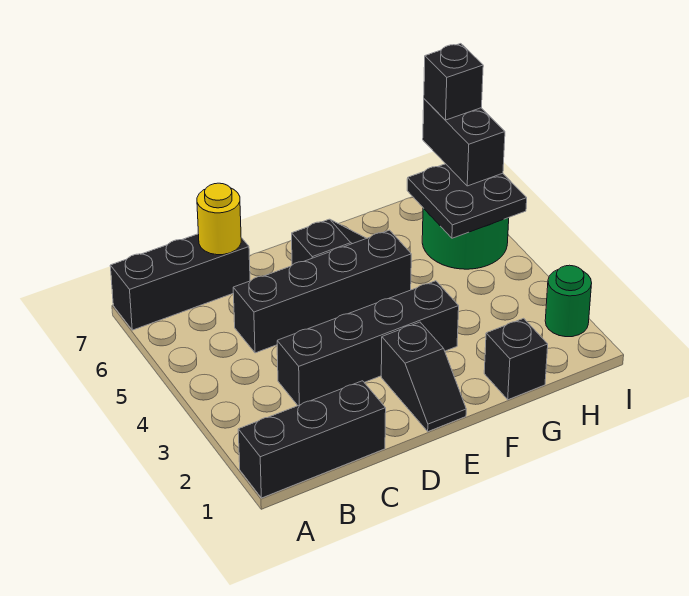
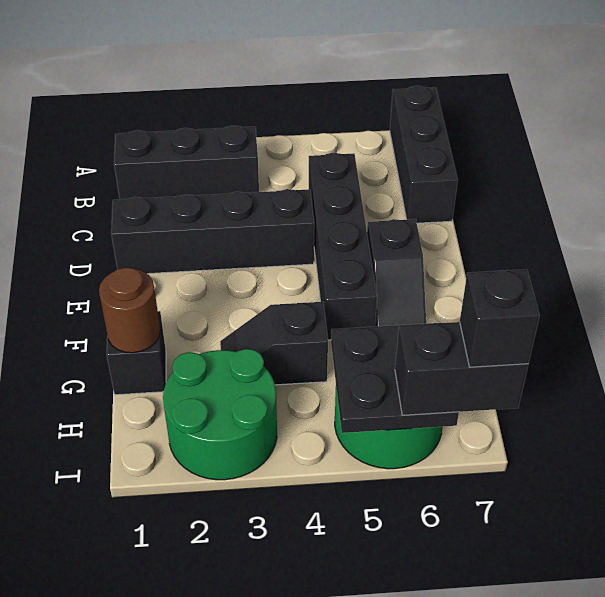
black brick A1:C1 level 1 -> black brick B1:B3 level 1
black brick C3:F3 level 1 -> black brick D1:D4 level 1
yellow round brick C7 level 2 -> none
black slope E1:E2 level 1 top 2 -> black slope G3:G4 level 1 top 4
none -> brown round brick G1 level 2
green round brick I2 level 1 -> green round brick H2:I3 level 1

